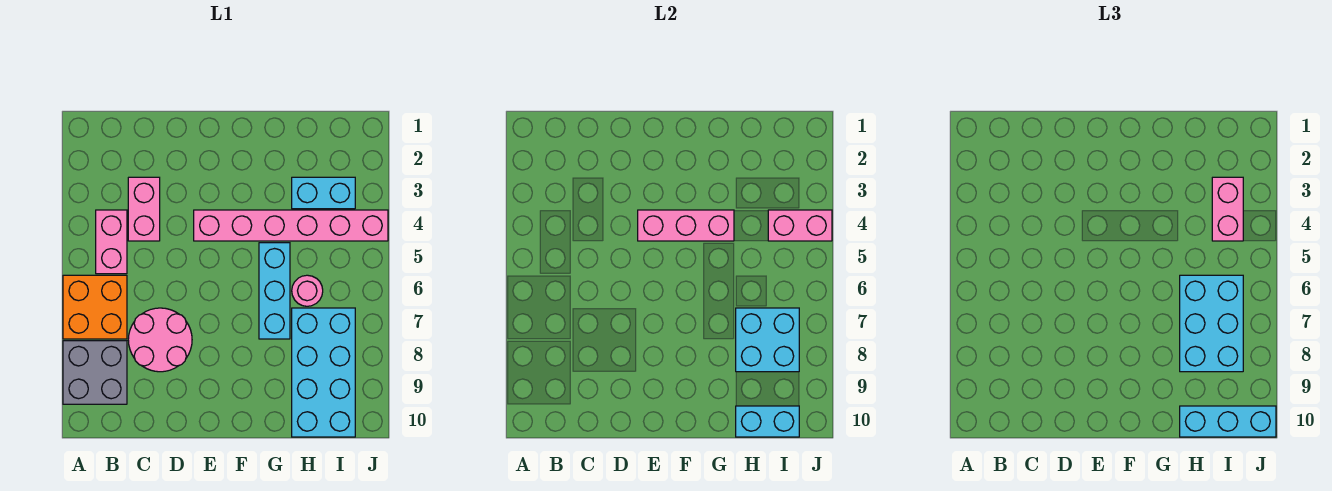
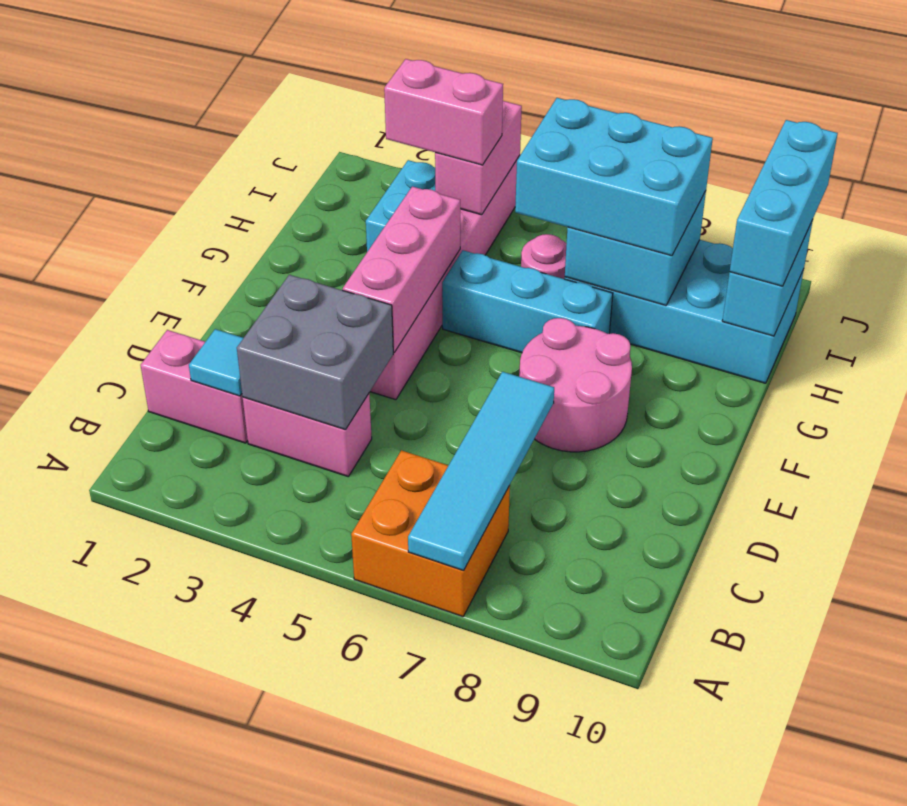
none -> cyan tile A7:D7 level 2
grey brick A8:B9 level 1 -> grey brick C3:D4 level 2
pink brick B4:B5 level 1 -> pink brick C1:C2 level 1
none -> cyan tile C2 level 2
pink round brick C7:D8 level 1 -> pink round brick E7:F8 level 1

